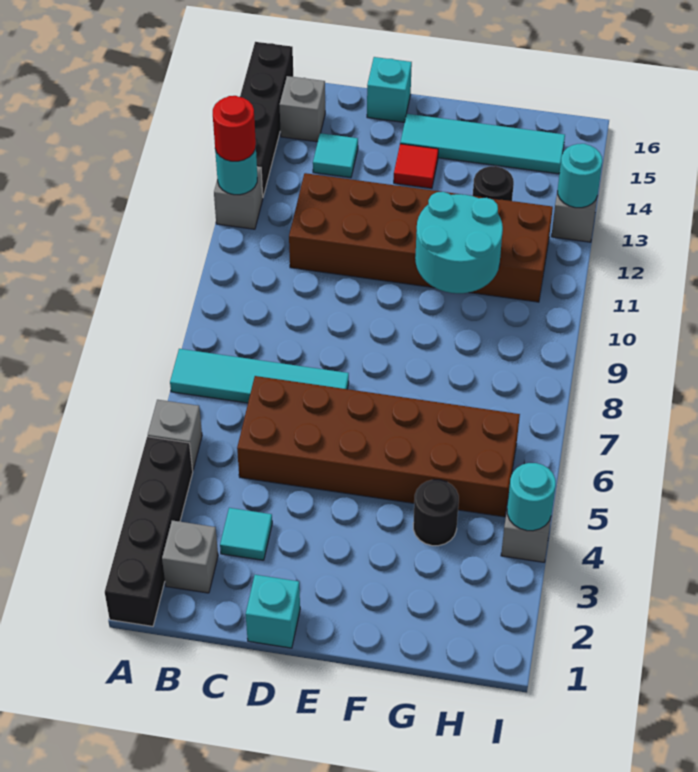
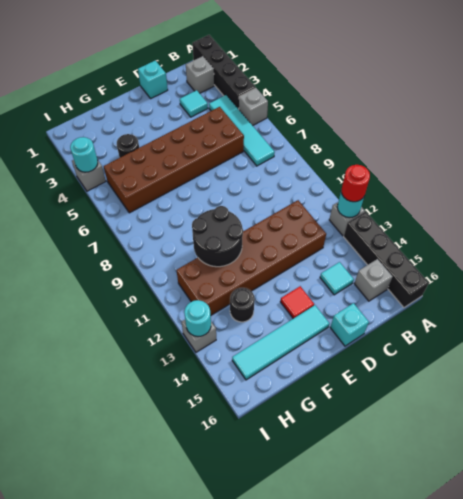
cyan tile A7:D7 level 1 -> cyan tile B4:B7 level 1
cyan round brick F10:G11 level 2 -> black round brick F10:G11 level 2

